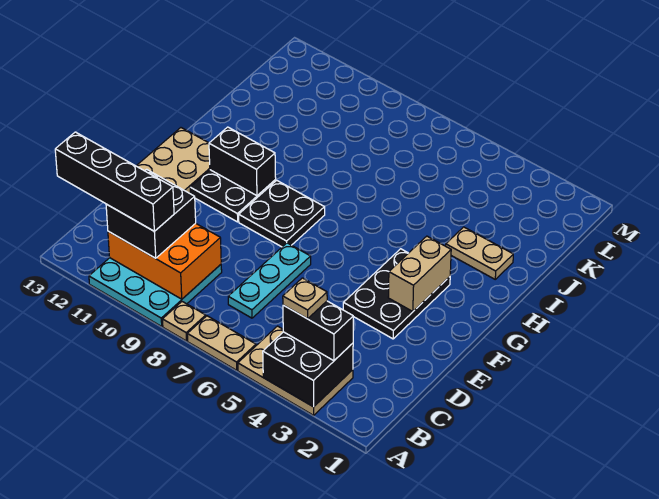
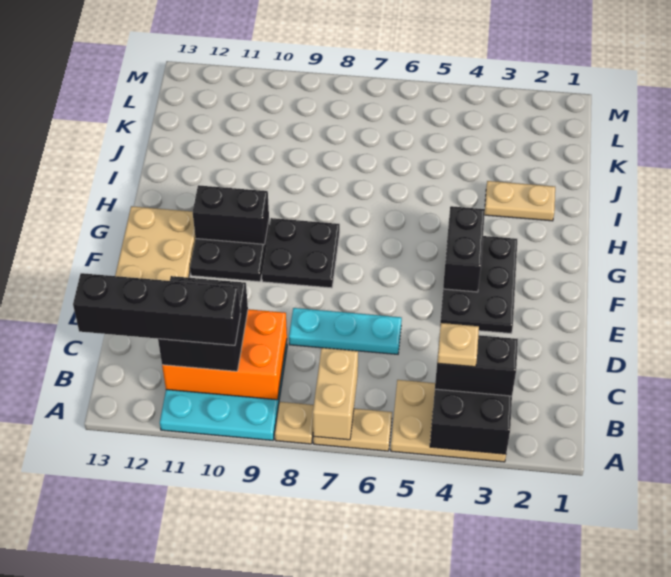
cyan plate C7:E7 level 1 -> cyan plate D6:D8 level 1
tan brick F3:G3 level 2 -> tan brick A7:B7 level 2
none -> black brick F4:G4 level 2

